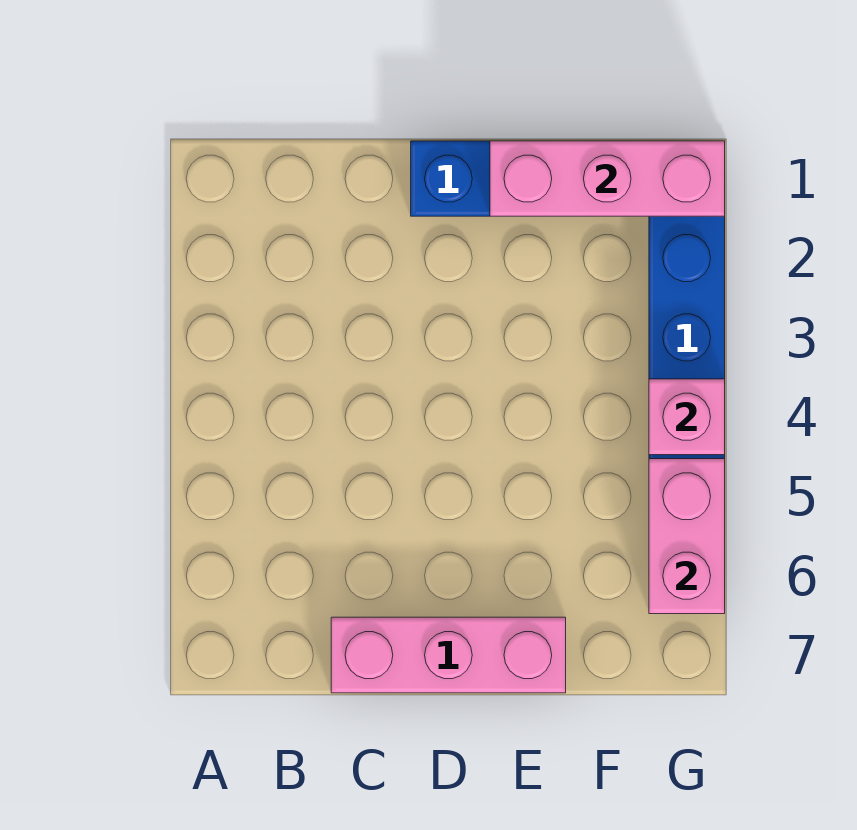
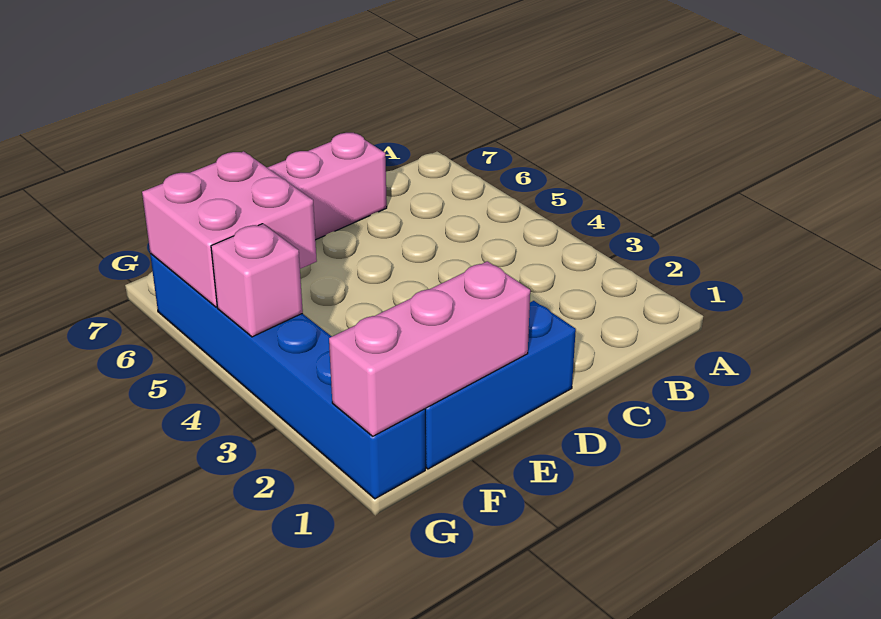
pink brick G5:G6 level 2 -> pink brick F5:G6 level 2

